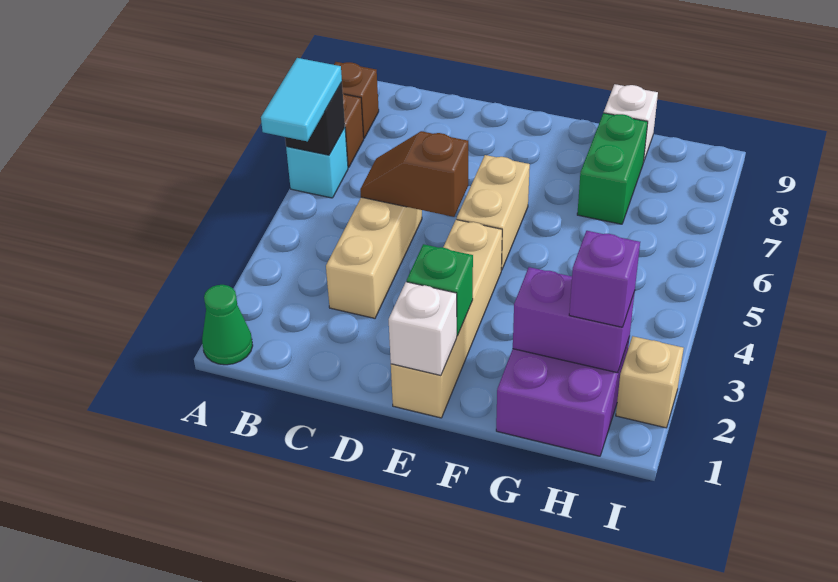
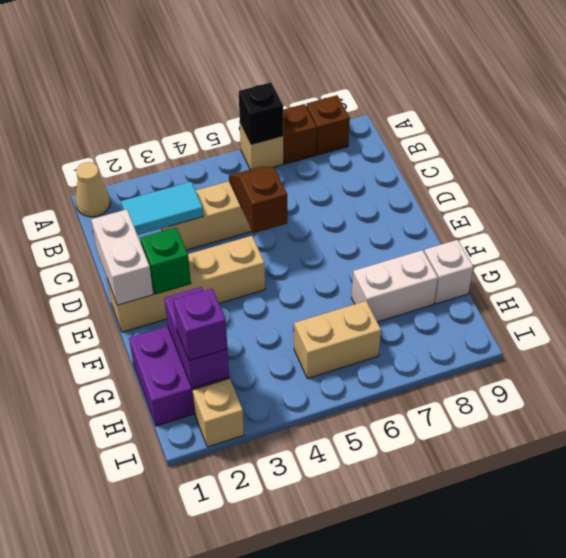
green cone A1 level 1 -> tan cone A1 level 1
cyan tile A5:A6 level 3 -> cyan tile C2:C3 level 2
cyan brick A6 level 1 -> tan brick A6 level 1
white brick E1 level 2 -> white brick D1:E1 level 2
tan brick E5:E6 level 1 -> tan brick H5:H6 level 1
green brick G7:G8 level 1 -> white brick G7:G8 level 1

